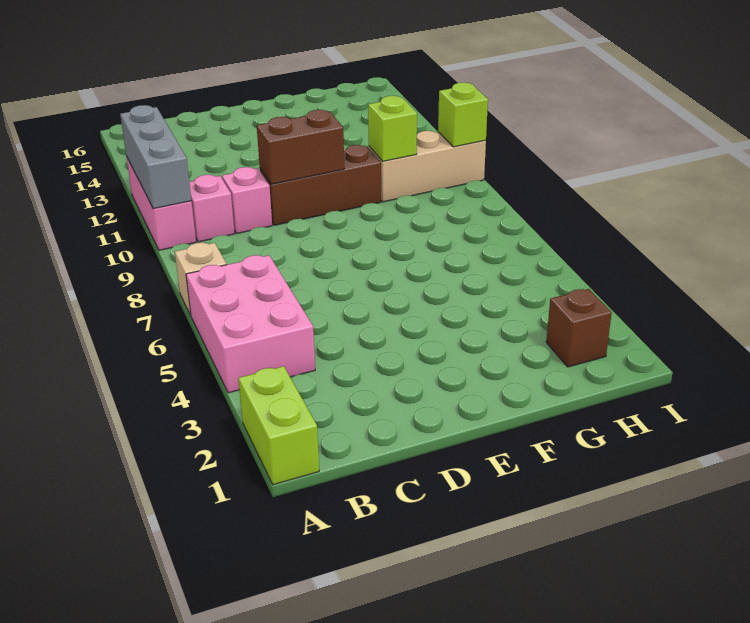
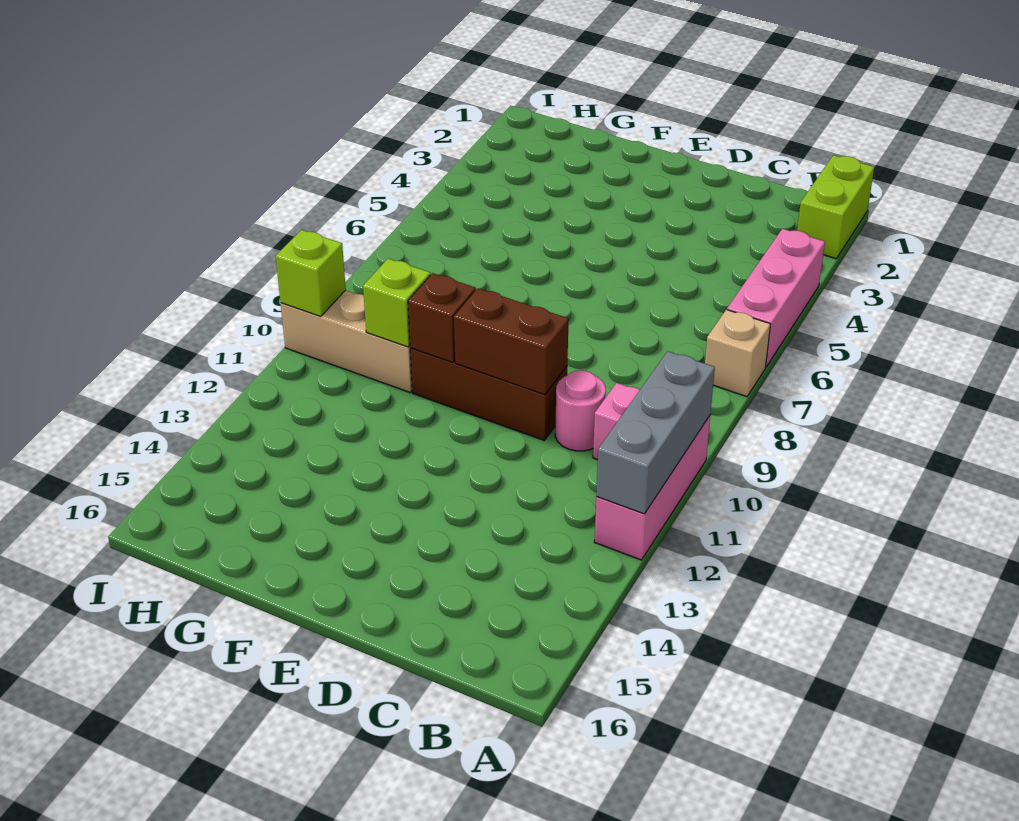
pink brick A4:B6 level 1 -> pink brick A4:A6 level 1
pink brick C10 level 1 -> pink round brick C10 level 1
brown brick H2 level 1 -> brown brick F10 level 2

